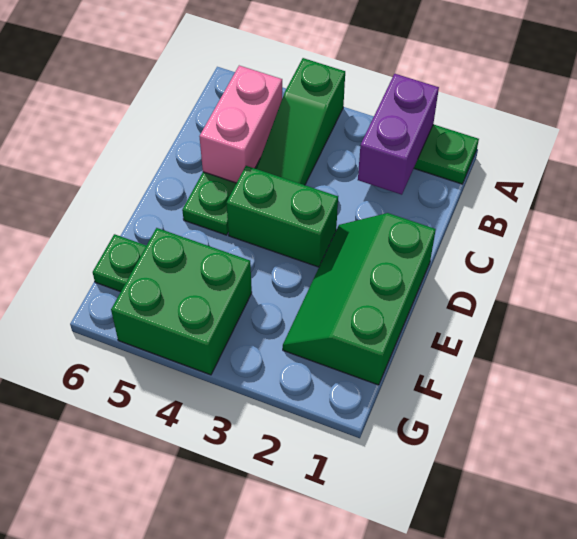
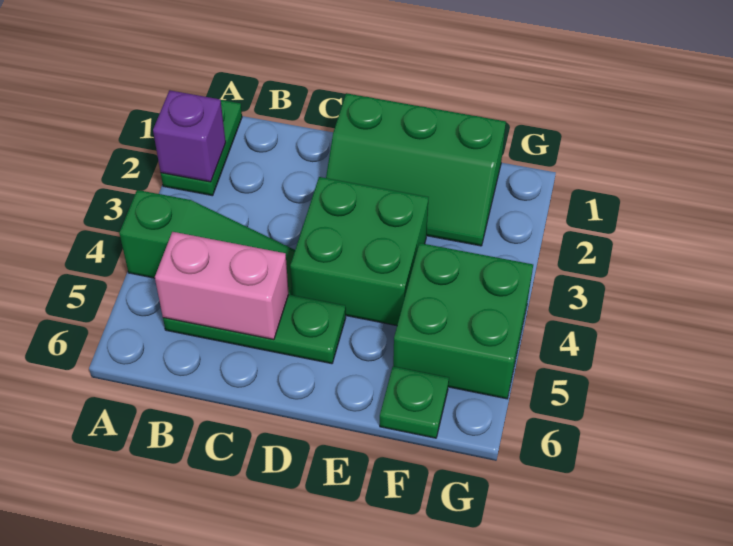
purple brick A2:B2 level 2 -> purple brick A2 level 2
green brick D3:D4 level 1 -> green brick D3:E4 level 1

